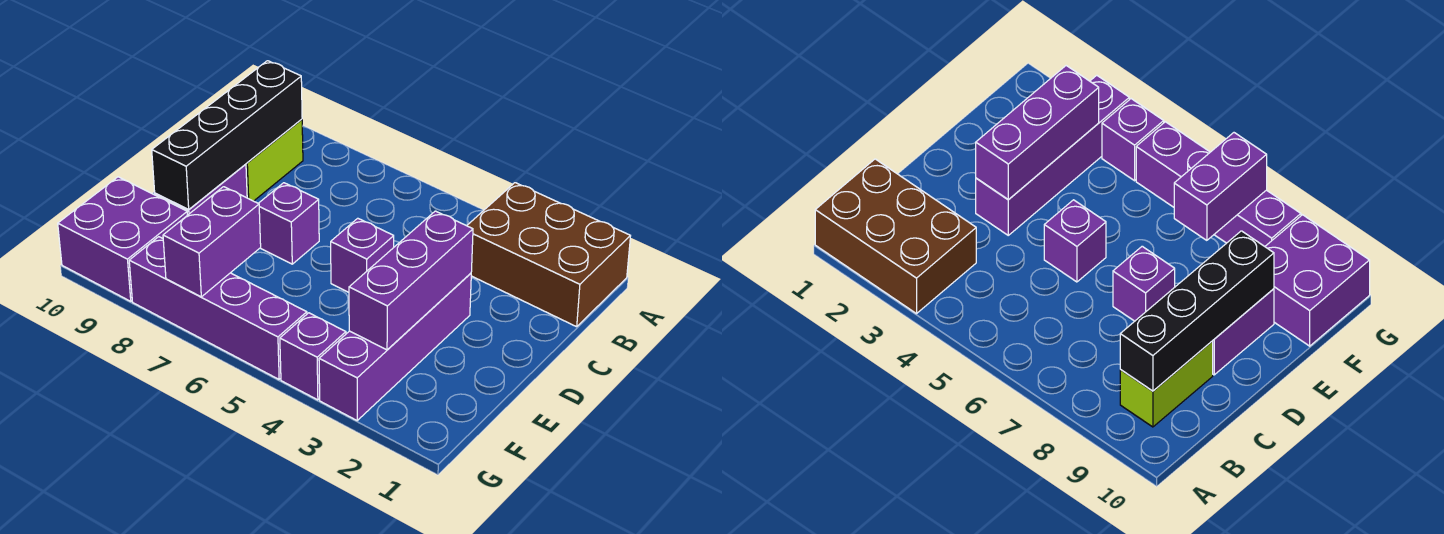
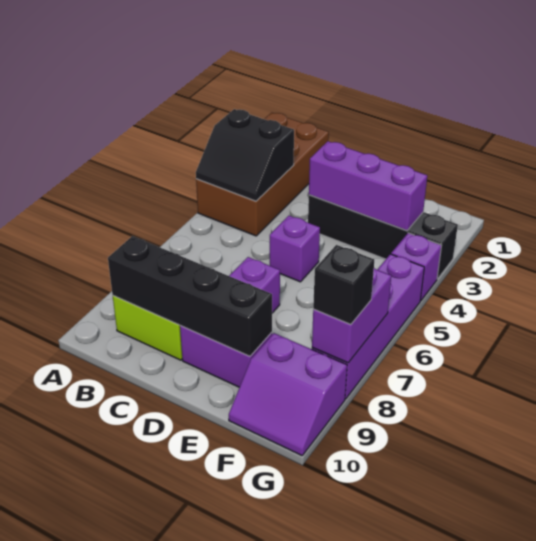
brown brick A1:B3 level 1 -> brown brick A1:B4 level 1
none -> black slope A3:B4 level 2 top 3
purple brick D3:G3 level 1 -> black brick D3:G3 level 1
purple brick F7:G7 level 2 -> purple brick G7:G8 level 2
purple brick F9:G10 level 1 -> purple slope F9:G10 level 1 top 9
none -> black brick G8 level 3

